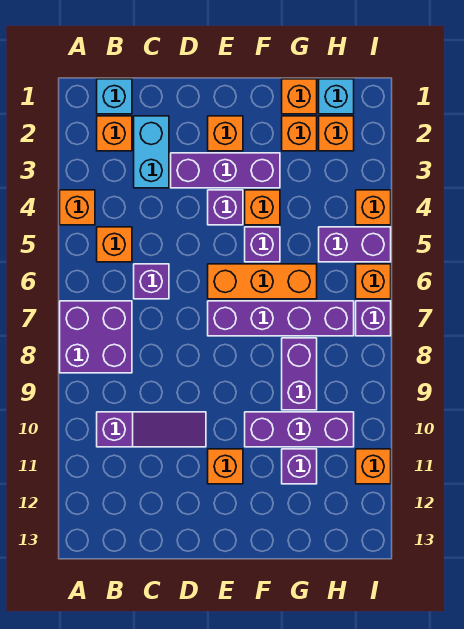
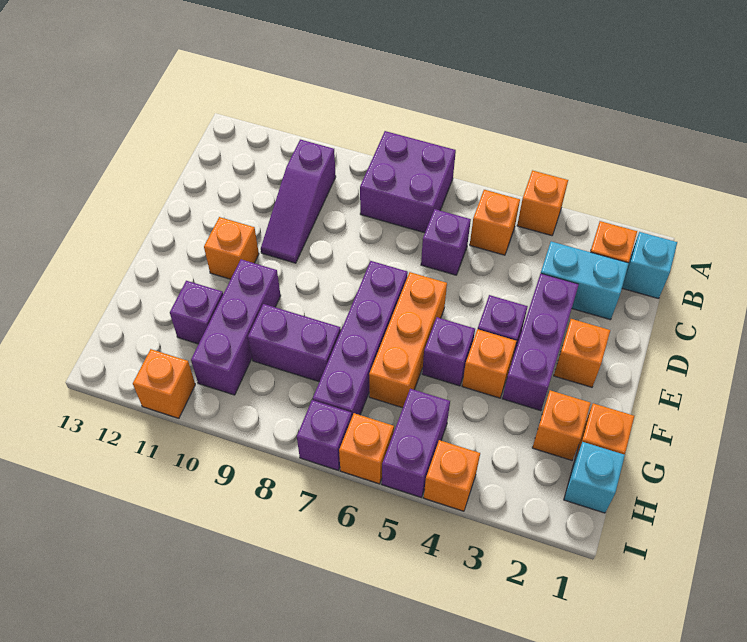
orange brick H2 level 1 -> none

